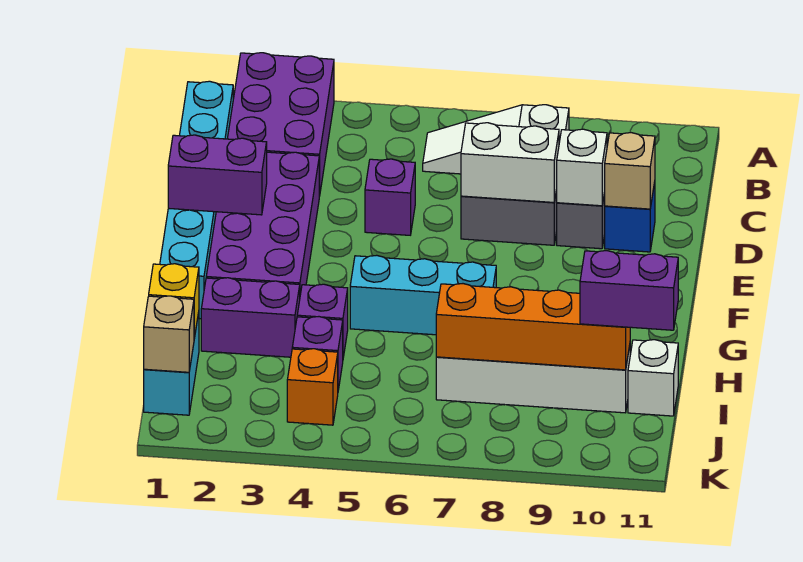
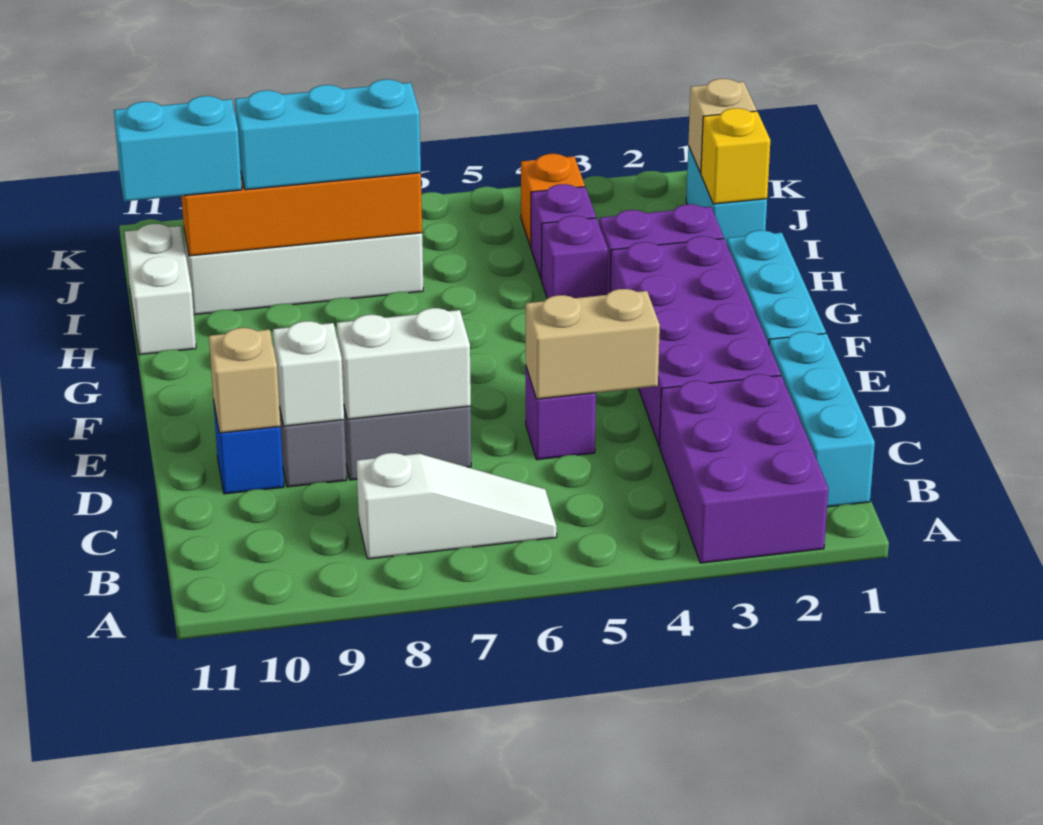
none -> tan brick D4:D5 level 2
purple brick E1:E2 level 2 -> none
cyan brick G5:G7 level 1 -> cyan brick I7:I9 level 3
purple brick I10:I11 level 3 -> cyan brick I10:I11 level 3
white brick I11 level 1 -> white brick H11:I11 level 1

